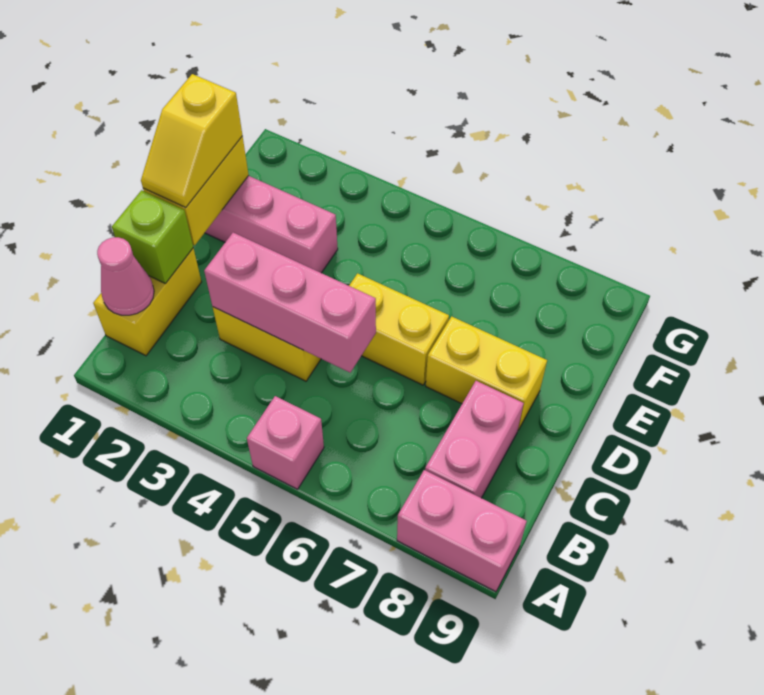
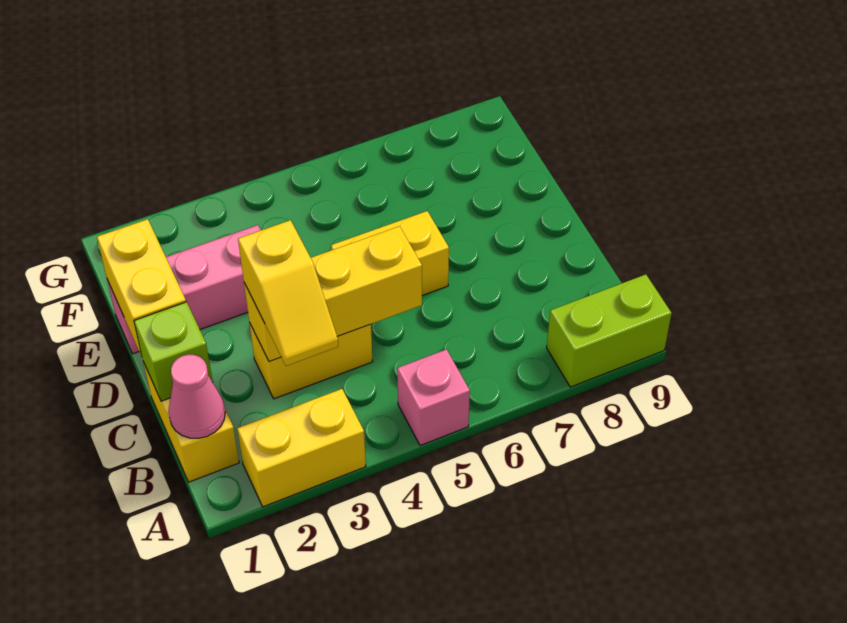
pink brick A8:A9 level 1 -> lime brick A8:A9 level 1
pink brick B8:C8 level 1 -> none
pink brick C3:C5 level 2 -> yellow brick C3:C5 level 2
yellow slope D1:E1 level 3 top E -> yellow slope B3:C3 level 3 top C
yellow brick D7:D8 level 1 -> yellow brick A2:A3 level 1

